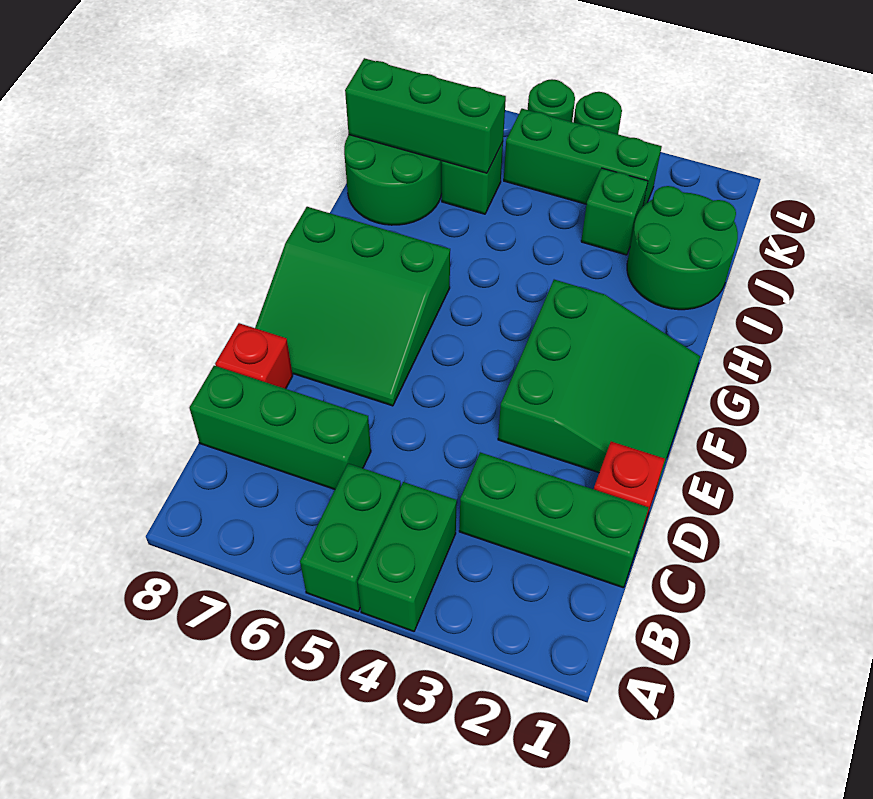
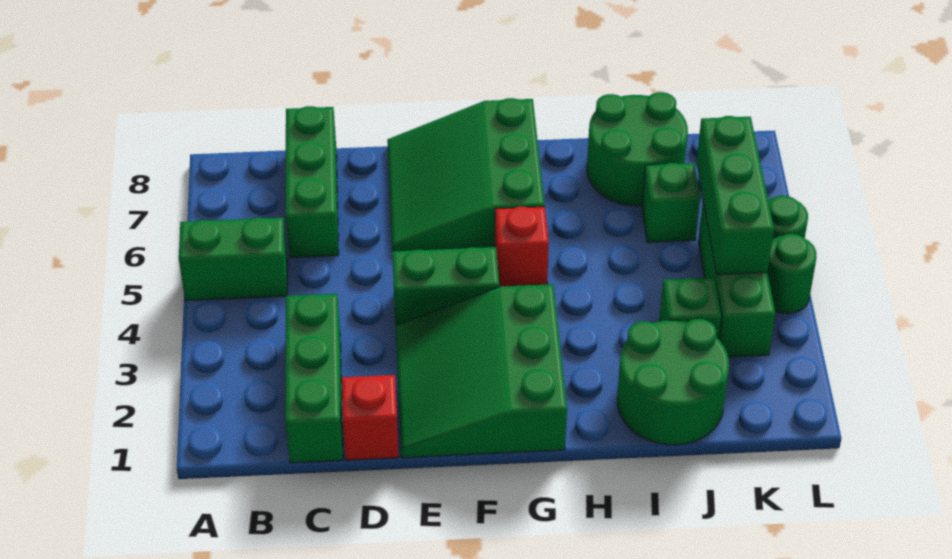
green brick A4:B4 level 1 -> green brick E4:F4 level 1
red brick D8 level 1 -> red brick G5 level 1
green slope E1:G3 level 1 top 3 -> green slope E1:G3 level 1 top G
green brick J6:J8 level 2 -> green brick K4:K6 level 2

